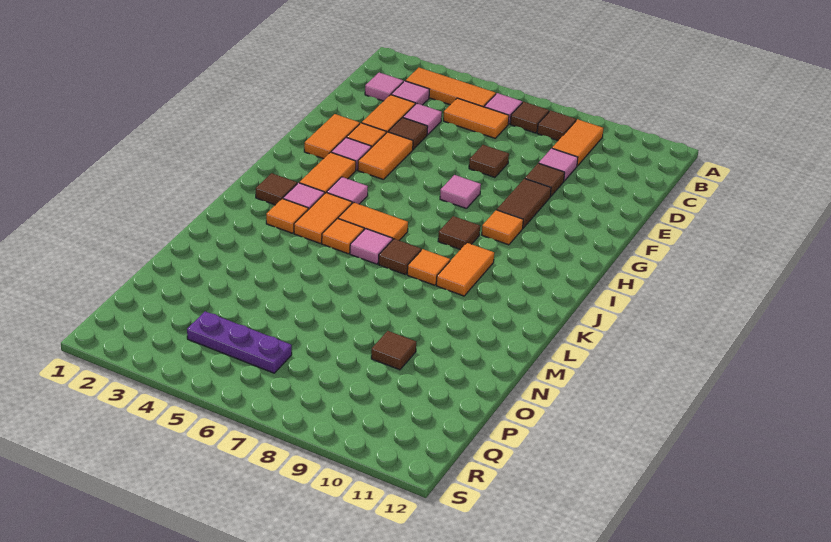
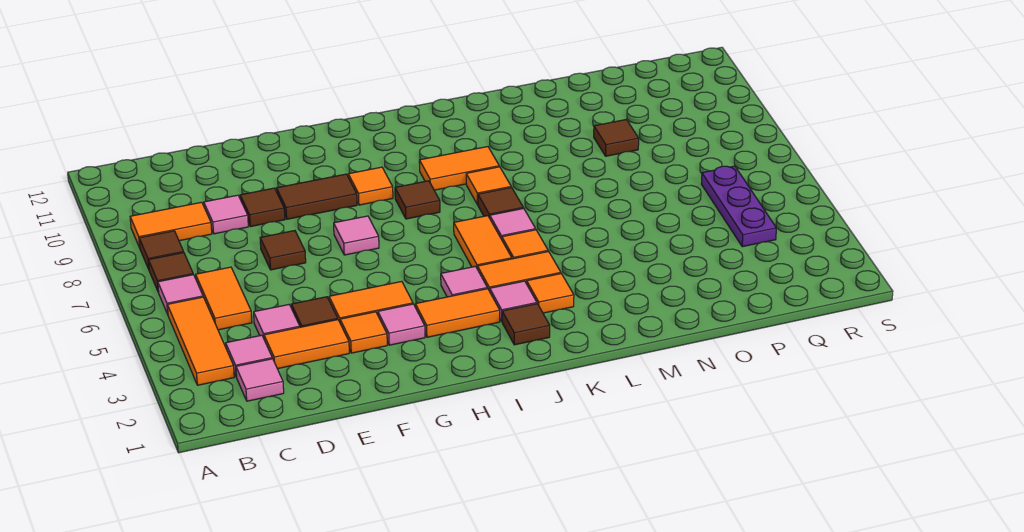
orange tile F2:G2 level 1 -> none

